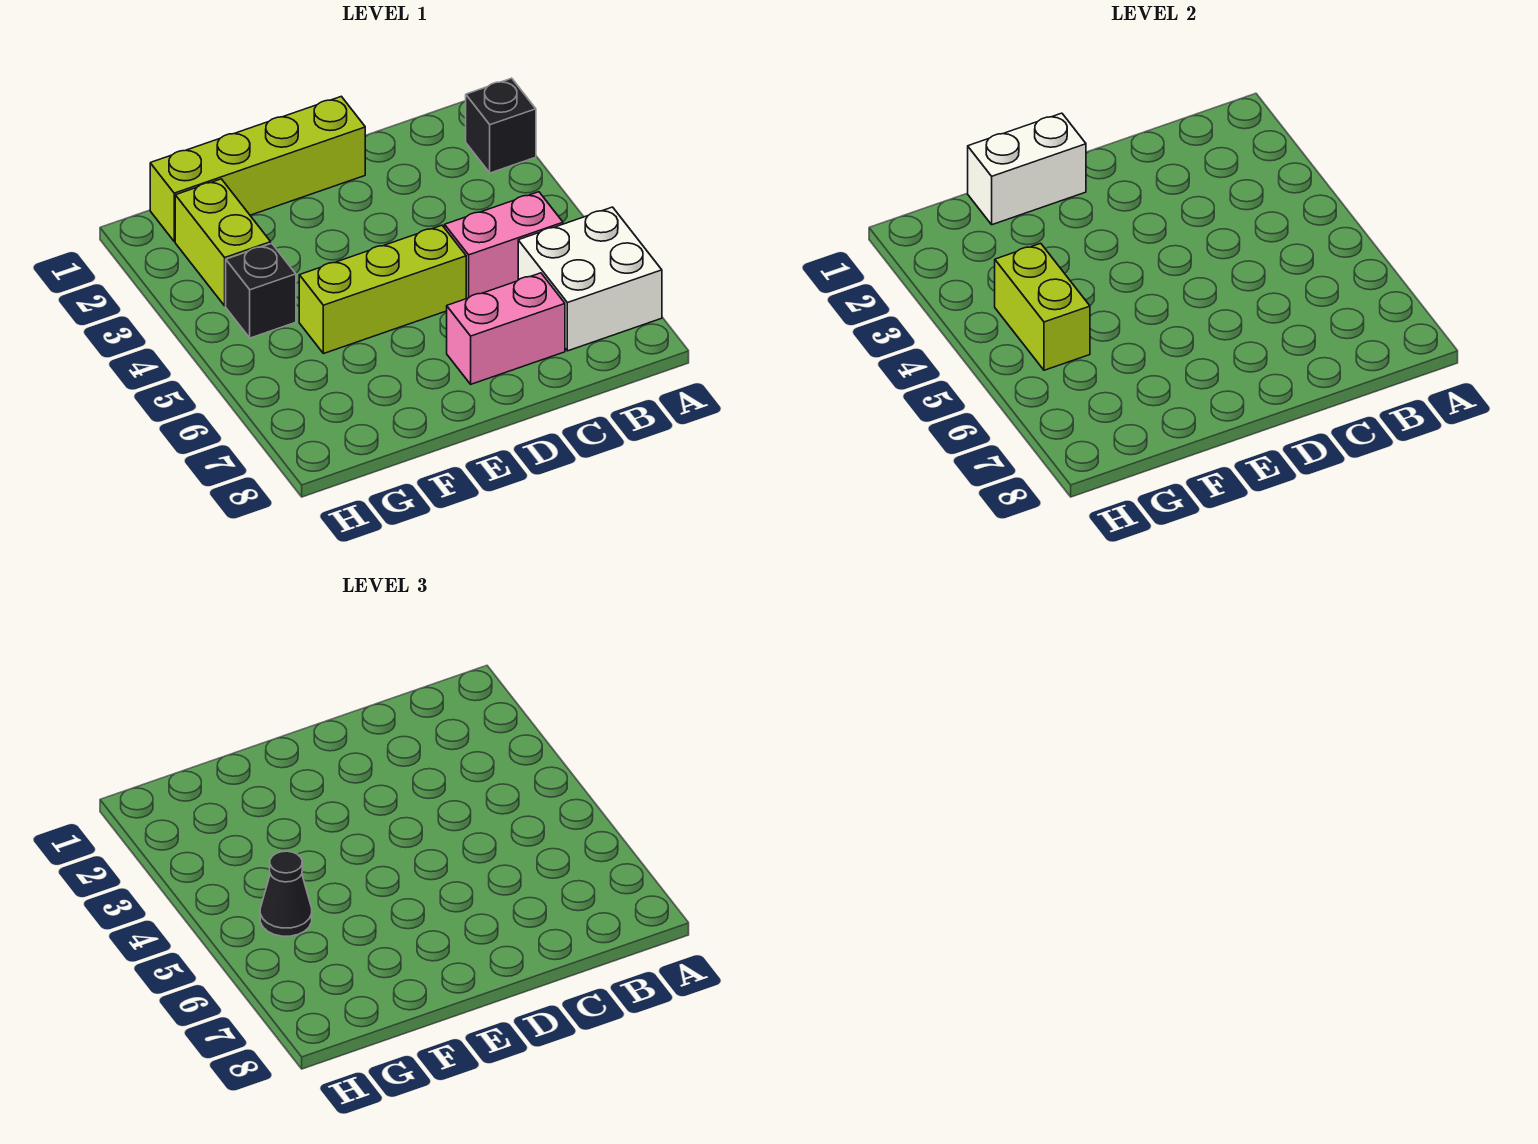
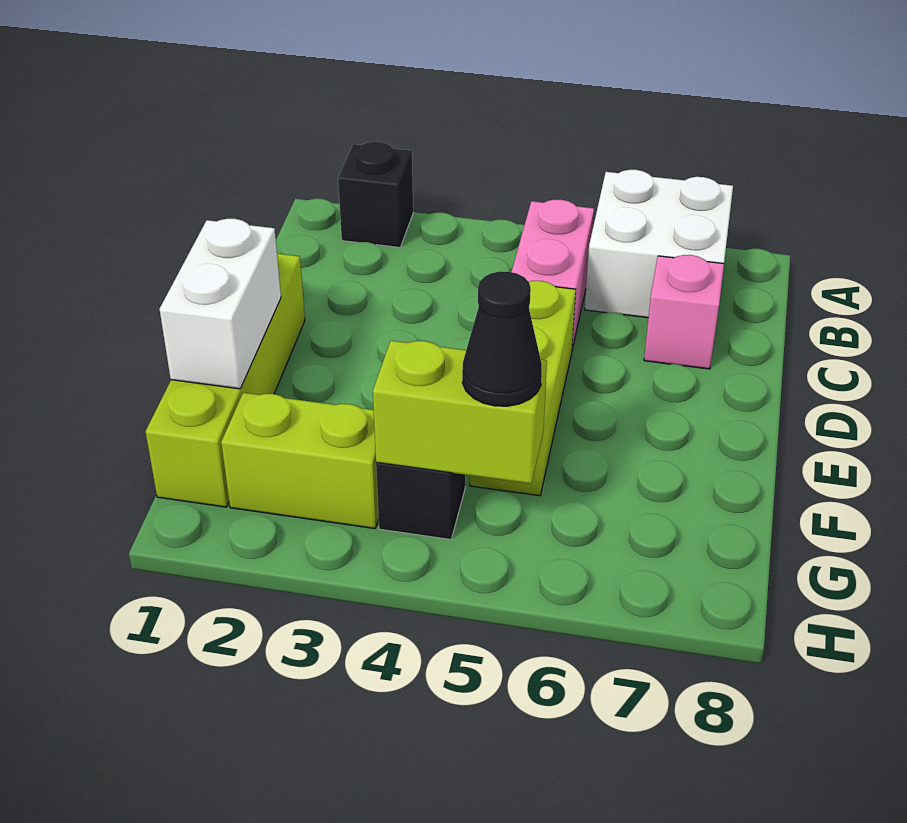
pink brick C7:D7 level 1 -> pink brick C7 level 1

